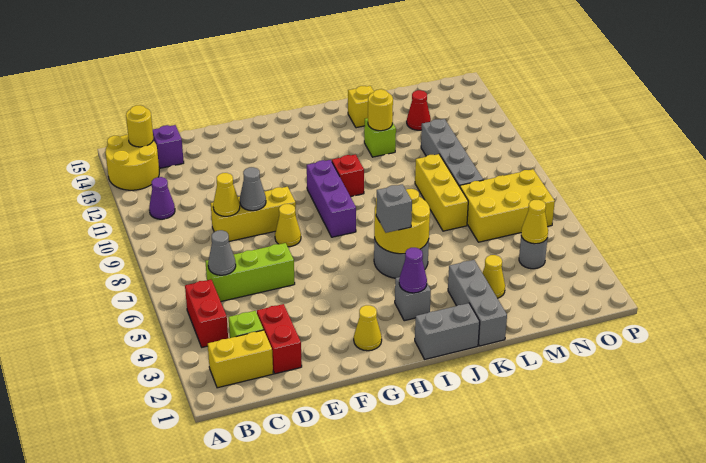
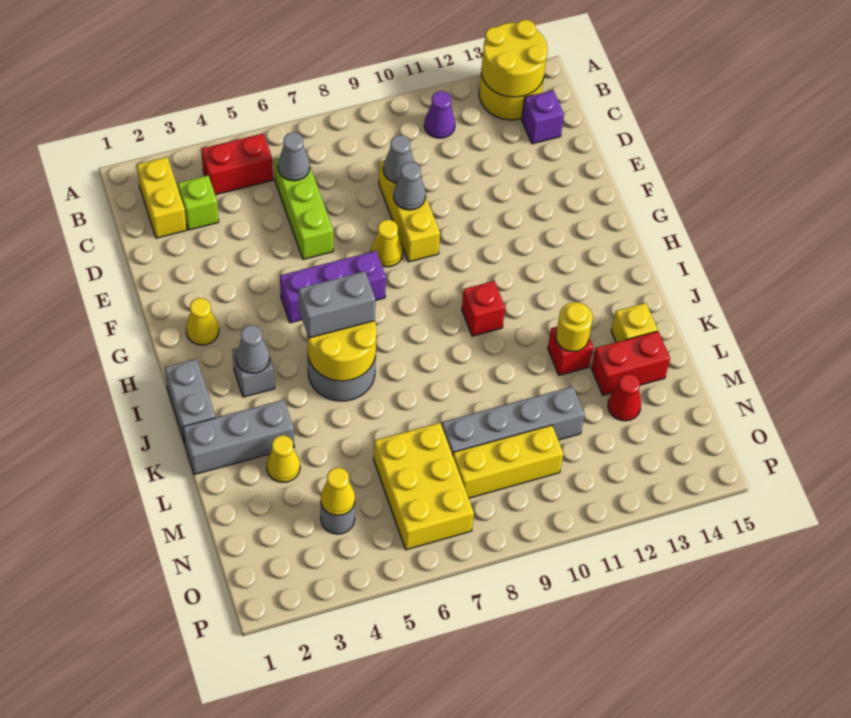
yellow round brick B14 level 2 -> yellow round brick A13:B14 level 2
red brick D2:D3 level 1 -> red brick L13:L14 level 1
yellow cone D9 level 2 -> grey cone D9 level 2
purple brick H8:H10 level 1 -> purple brick G5:G7 level 1
purple cone I3 level 2 -> grey cone I3 level 2
grey brick I5 level 3 -> grey brick I5:I6 level 3
lime brick K12 level 1 -> red brick K12 level 1
yellow brick L7:L9 level 1 -> yellow brick N8:N10 level 1

